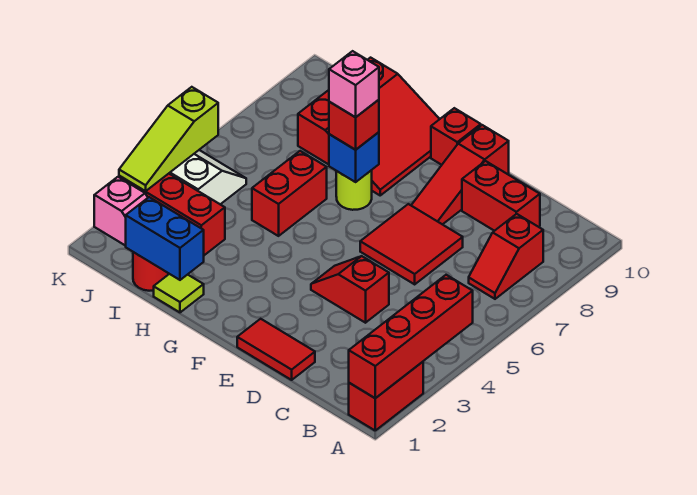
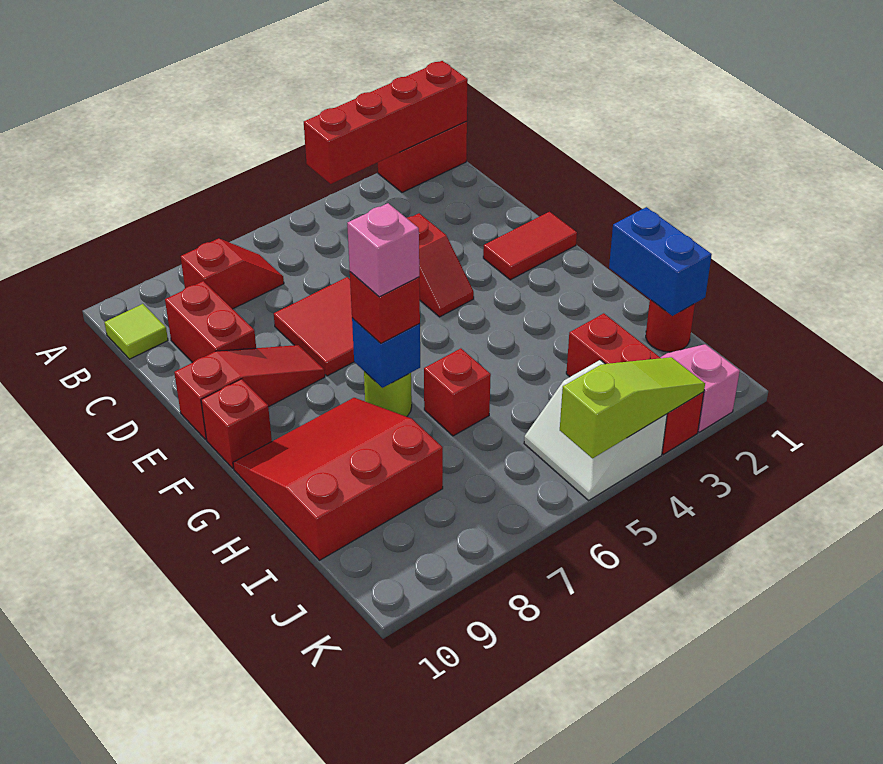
red tile D1:E1 level 1 -> red tile E1:E2 level 1
lime tile H1 level 1 -> lime tile B10 level 1
red brick H5:H6 level 1 -> red brick H6 level 1

